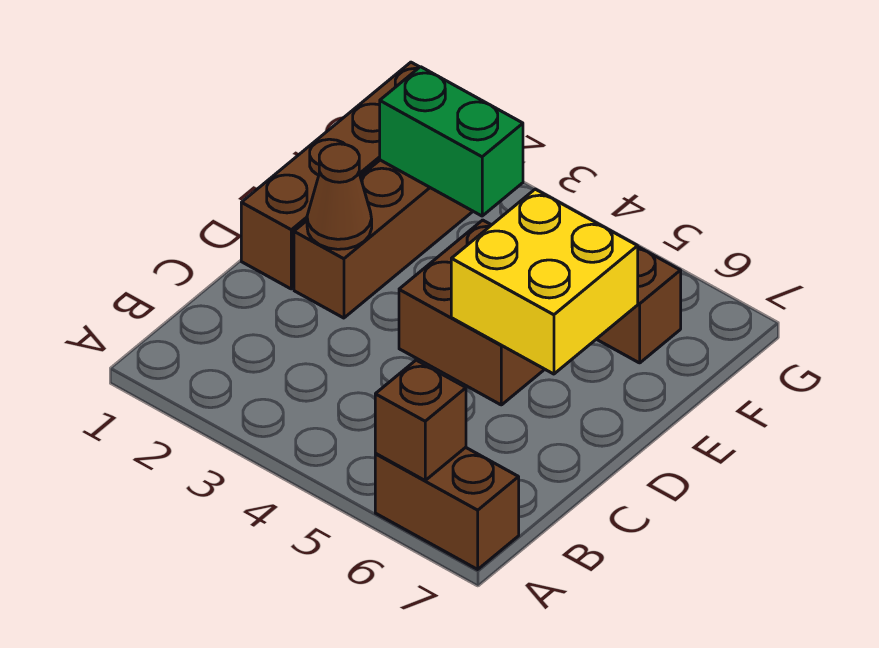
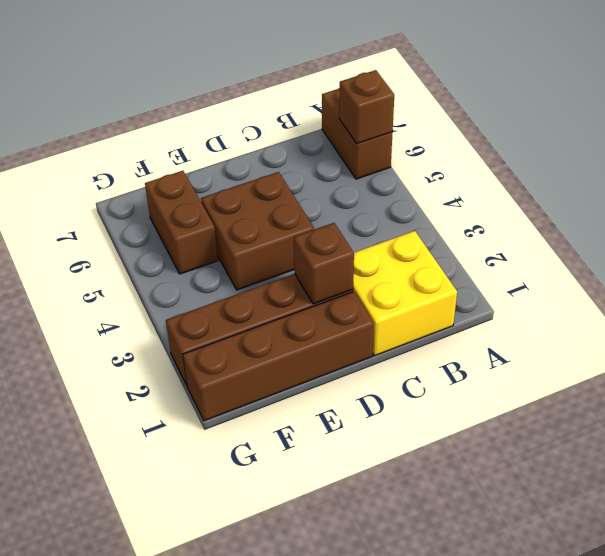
brown cone D2 level 2 -> brown brick D2 level 2
yellow brick D5:E6 level 2 -> yellow brick B1:C2 level 1
green brick F2:F3 level 2 -> none

